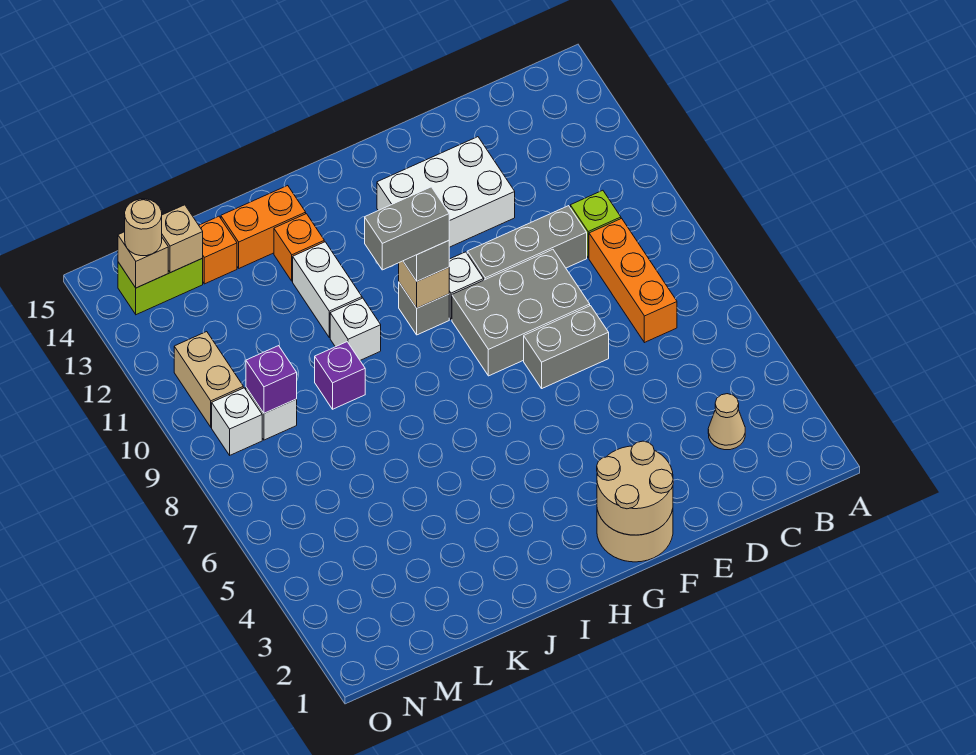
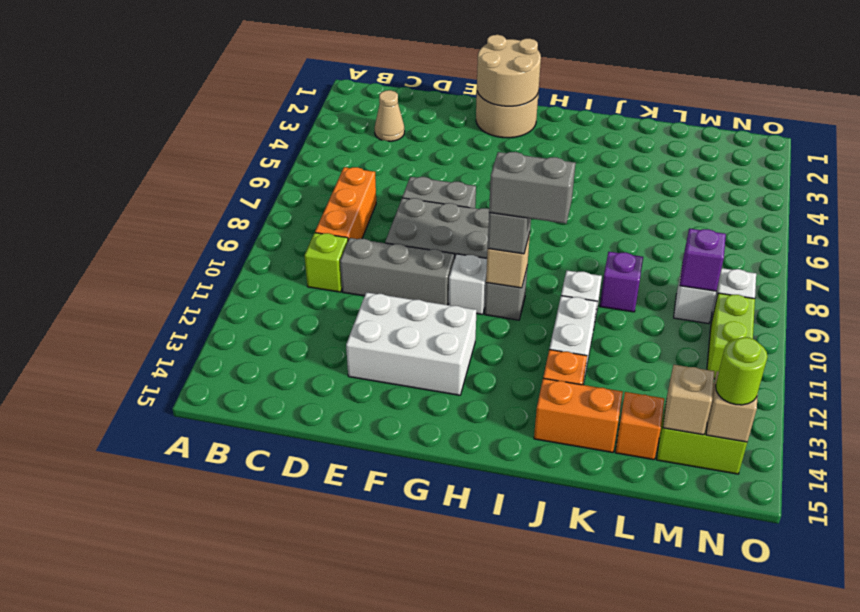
tan brick N10:N11 level 1 -> lime brick N10:N11 level 1
tan round brick N14 level 3 -> lime round brick N14 level 3

